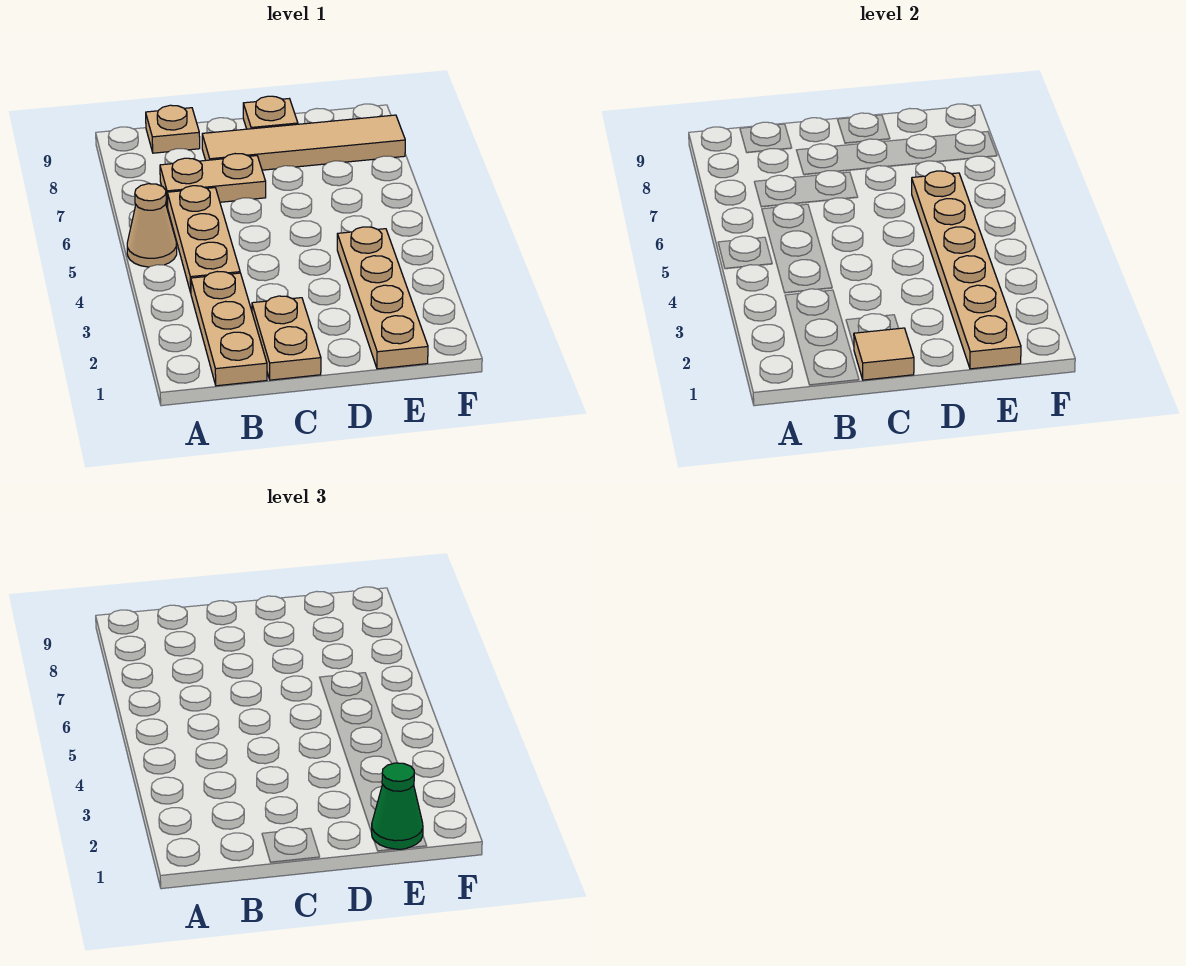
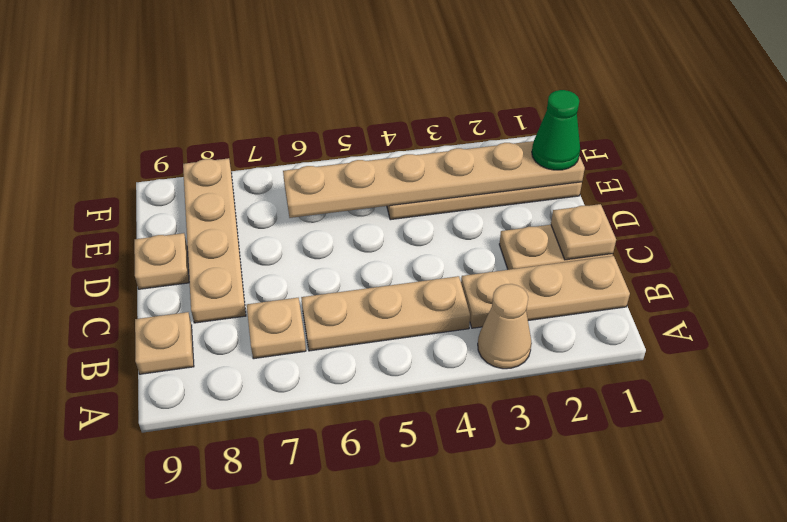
tan cone A5 level 1 -> tan cone A3 level 1
tan plate B7:C7 level 1 -> tan plate B7 level 1
tan tile C1 level 2 -> tan plate C1 level 2
tan tile C8:F8 level 1 -> tan plate C8:F8 level 1

